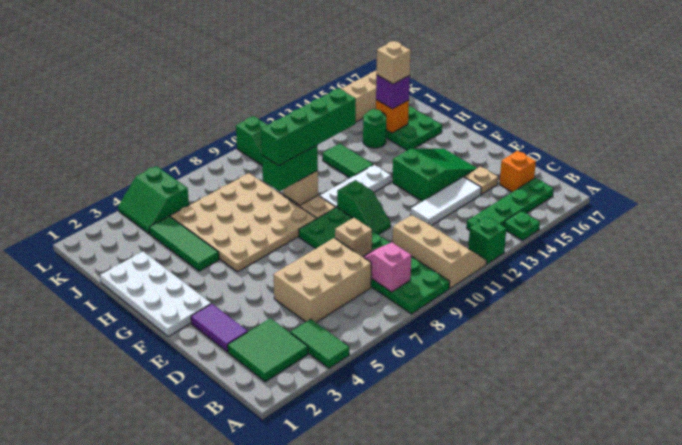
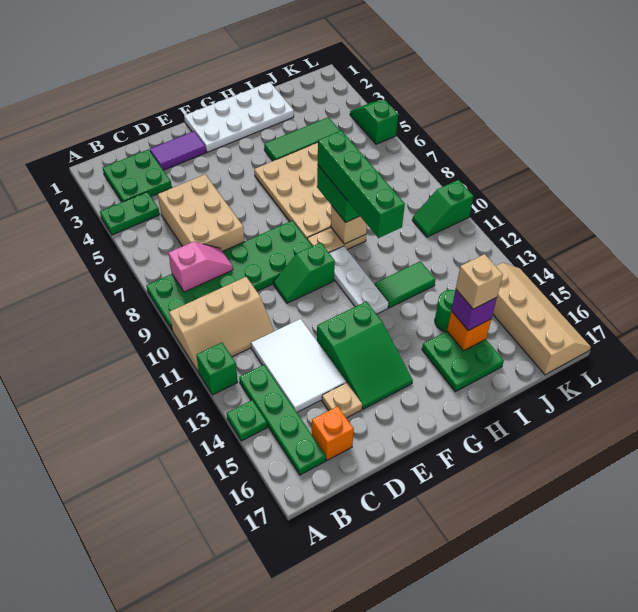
green tile A4:B4 level 1 -> green plate A4:B4 level 1
green tile B2:C3 level 1 -> green plate B2:C3 level 1
tan brick D8 level 2 -> none
white tile D12:D14 level 1 -> white tile C12:D14 level 1
green slope K4:L5 level 1 top 5 -> green slope L4:L5 level 1 top 5

